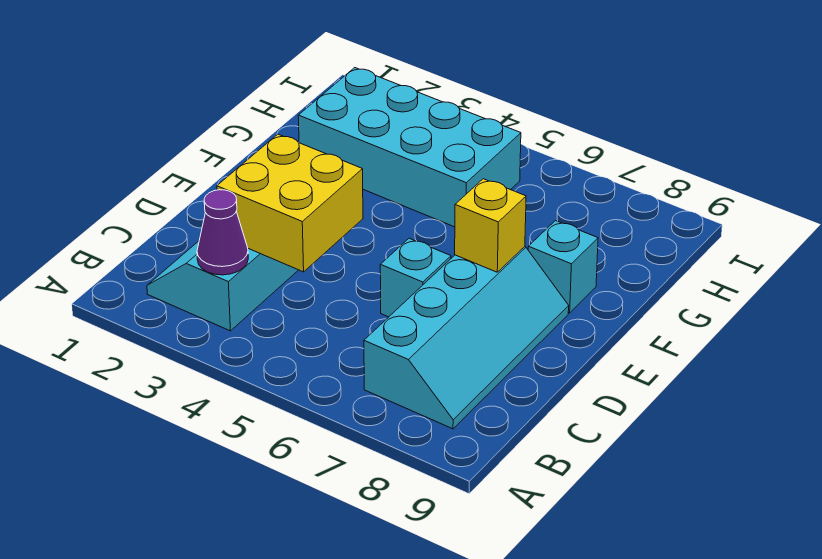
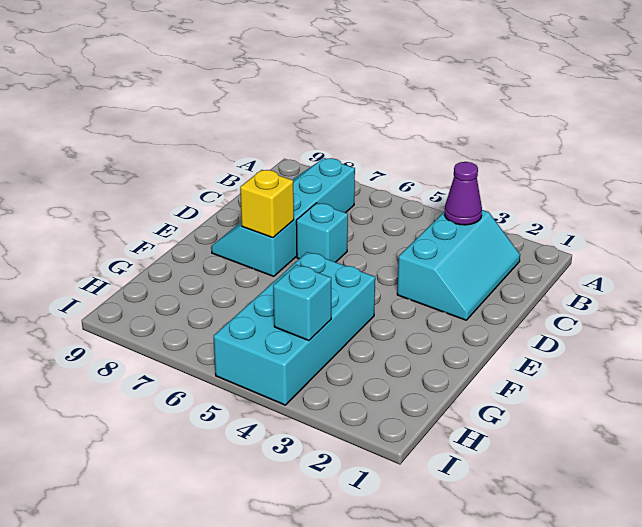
yellow brick C3:D4 level 2 -> none
cyan brick F8 level 1 -> cyan brick H4 level 2
cyan brick G2:H5 level 1 -> cyan brick F4:I5 level 1

